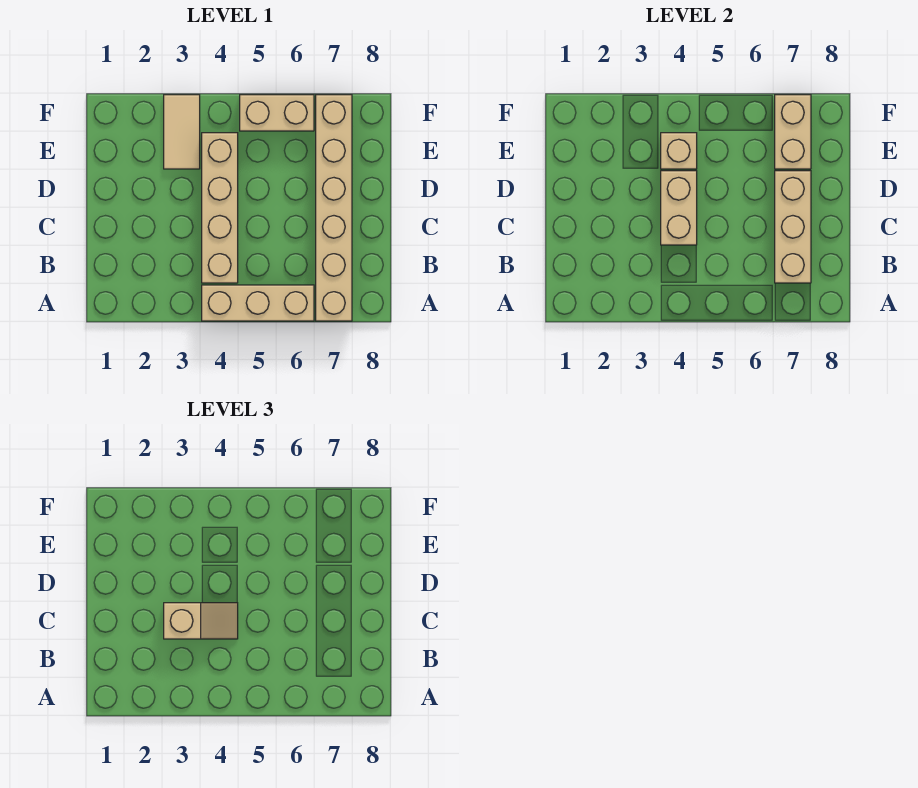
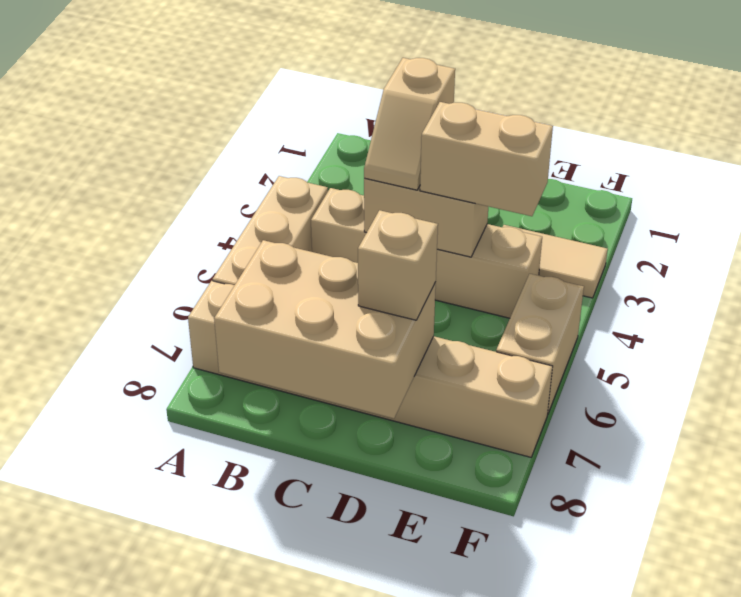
tan brick B7:D7 level 2 -> tan brick B7:D8 level 2
tan brick E4 level 2 -> tan brick D7 level 3
tan brick E7:F7 level 2 -> tan brick D4:E4 level 3

